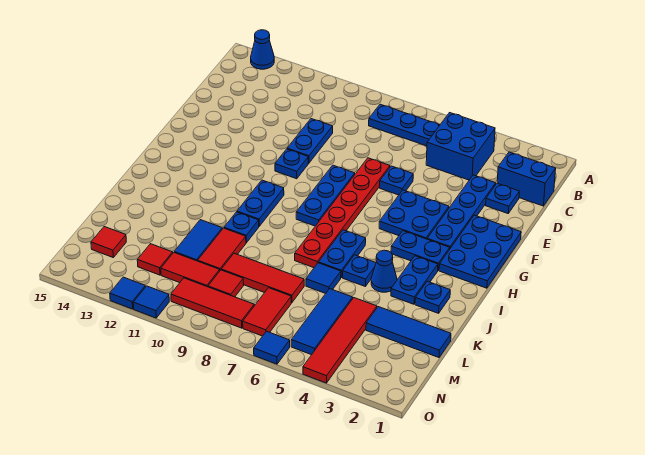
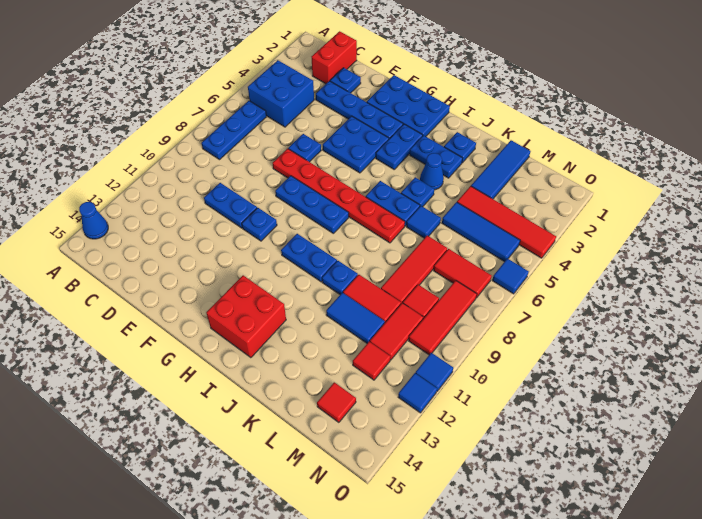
blue brick C1:C2 level 1 -> red brick C1:C2 level 1
none -> red brick H13:I14 level 1

